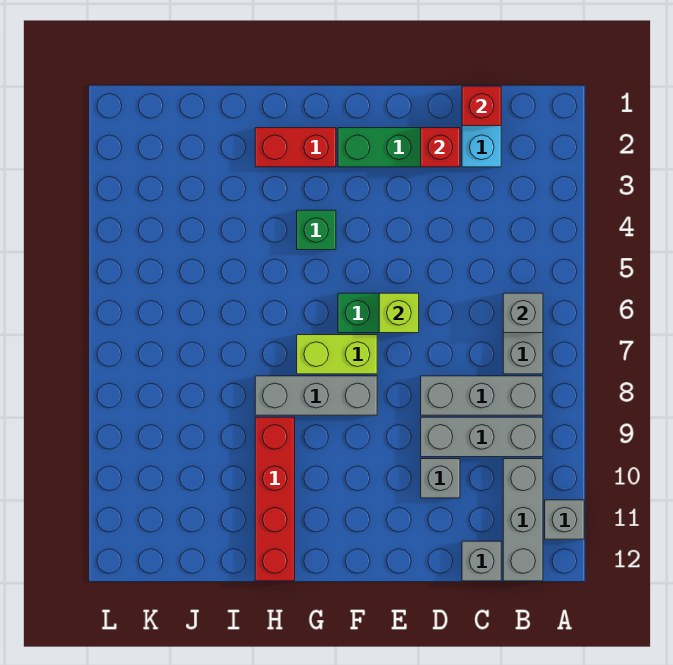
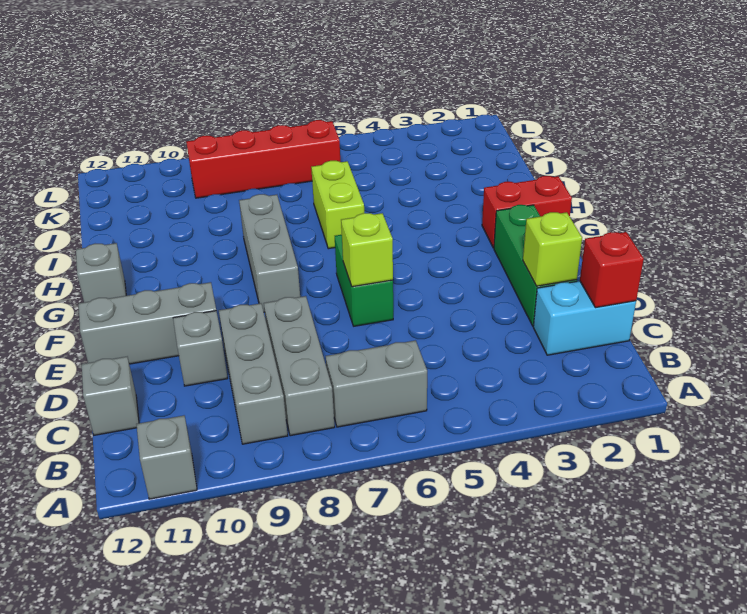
grey brick B6 level 2 -> grey brick G12 level 1
grey brick B10:B12 level 1 -> grey brick E10:E12 level 1
red brick D2 level 2 -> lime brick D2 level 2
lime brick F7:G7 level 1 -> lime brick H6:I6 level 1
red brick G2:H2 level 1 -> red brick G1:G2 level 1
green brick G4 level 1 -> none
red brick H9:H12 level 1 -> red brick K6:K9 level 1

